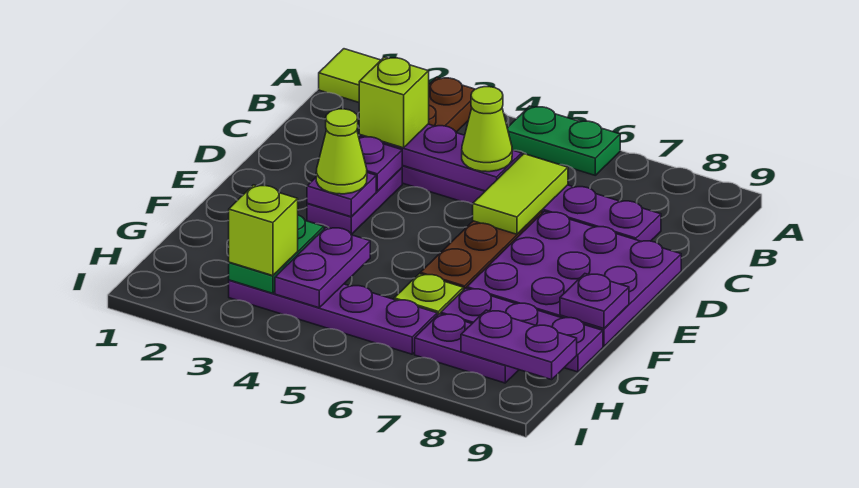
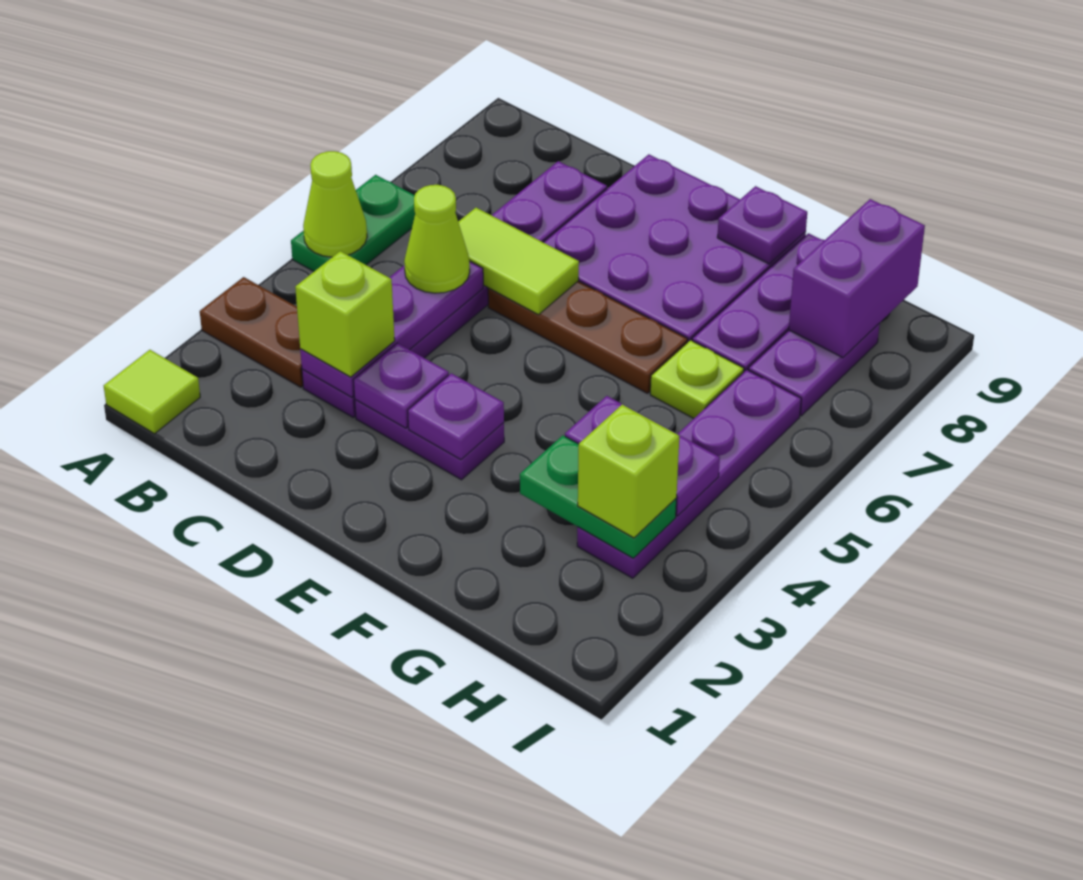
lime cone E3 level 3 -> lime cone A5 level 2
purple plate H8:H9 level 2 -> purple brick H8:H9 level 2

